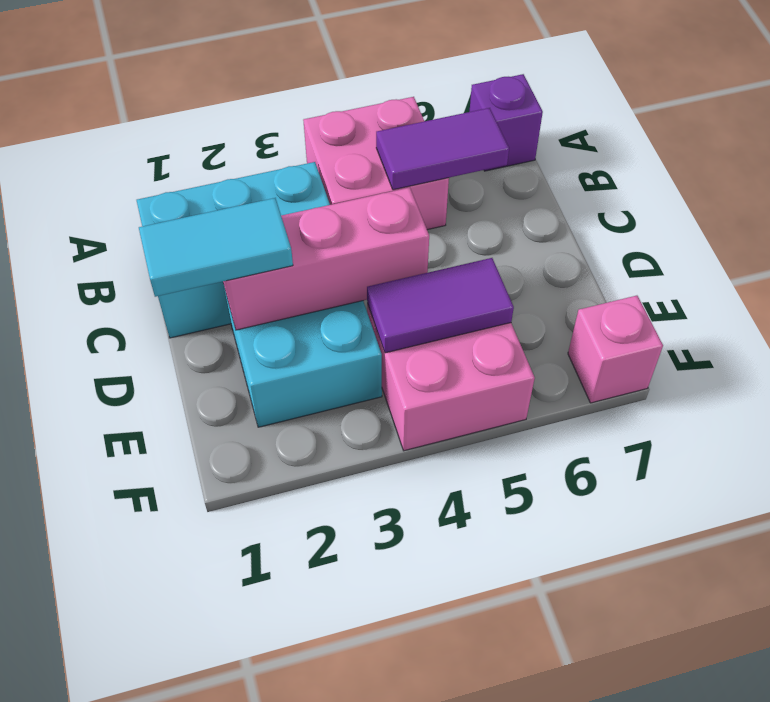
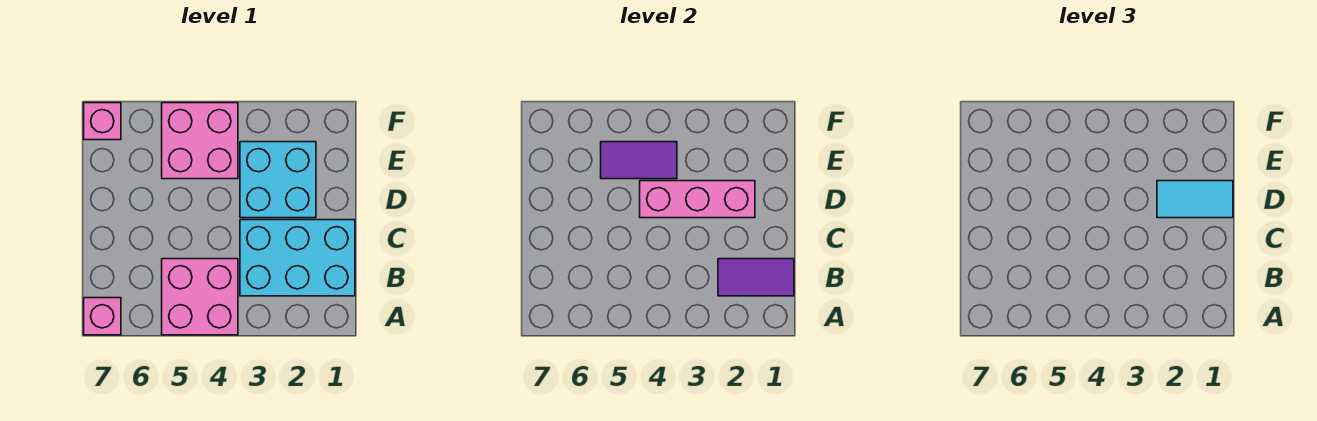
purple brick A7 level 1 -> pink brick A7 level 1
purple tile B5:B6 level 2 -> purple tile B1:B2 level 2

